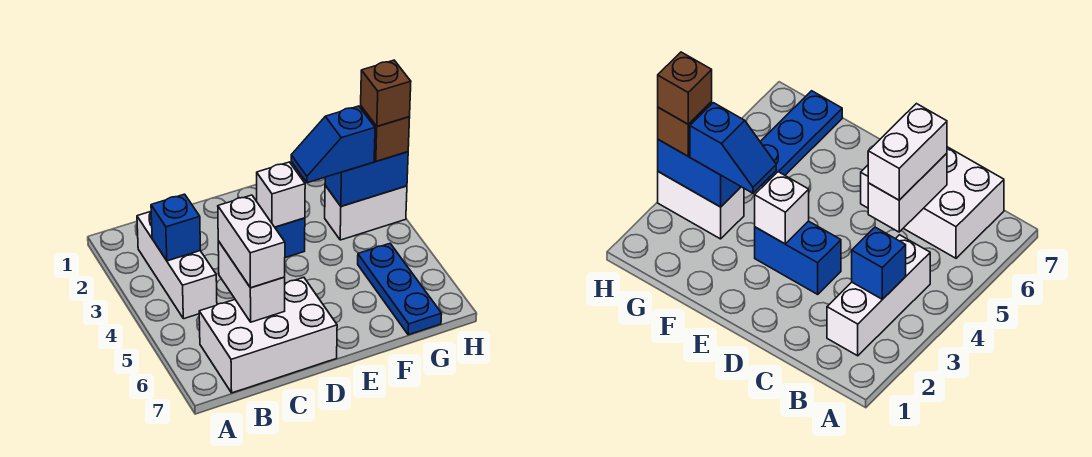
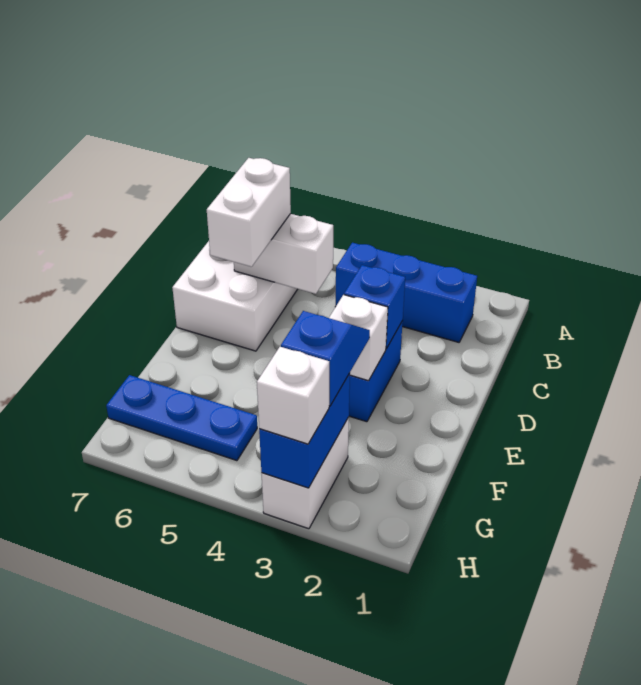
white brick B2:B4 level 1 -> blue brick B2:B4 level 1
blue brick B3 level 2 -> blue brick D3 level 2
white brick C5:C6 level 3 -> white brick C6:D6 level 3
brown brick H3 level 3 -> white brick H3 level 3
brown brick H3 level 4 -> none

